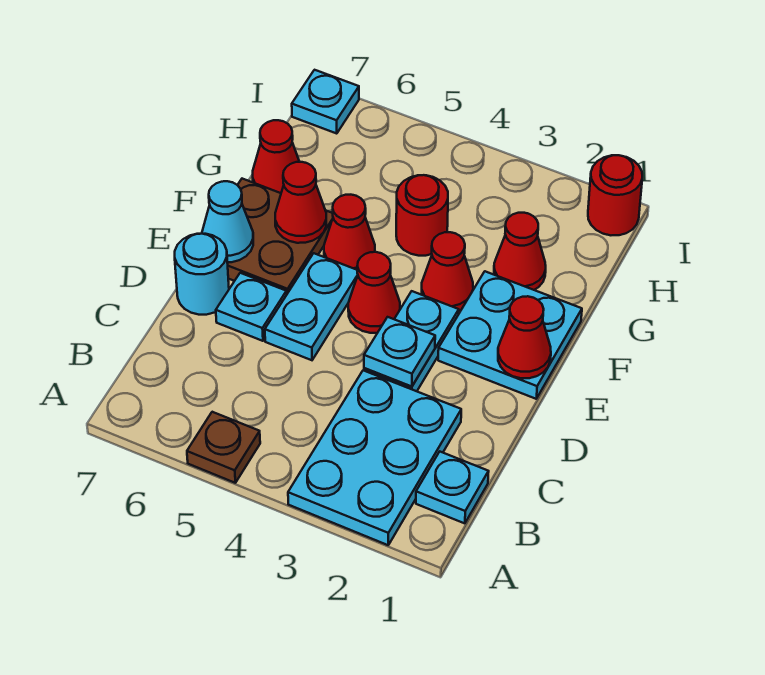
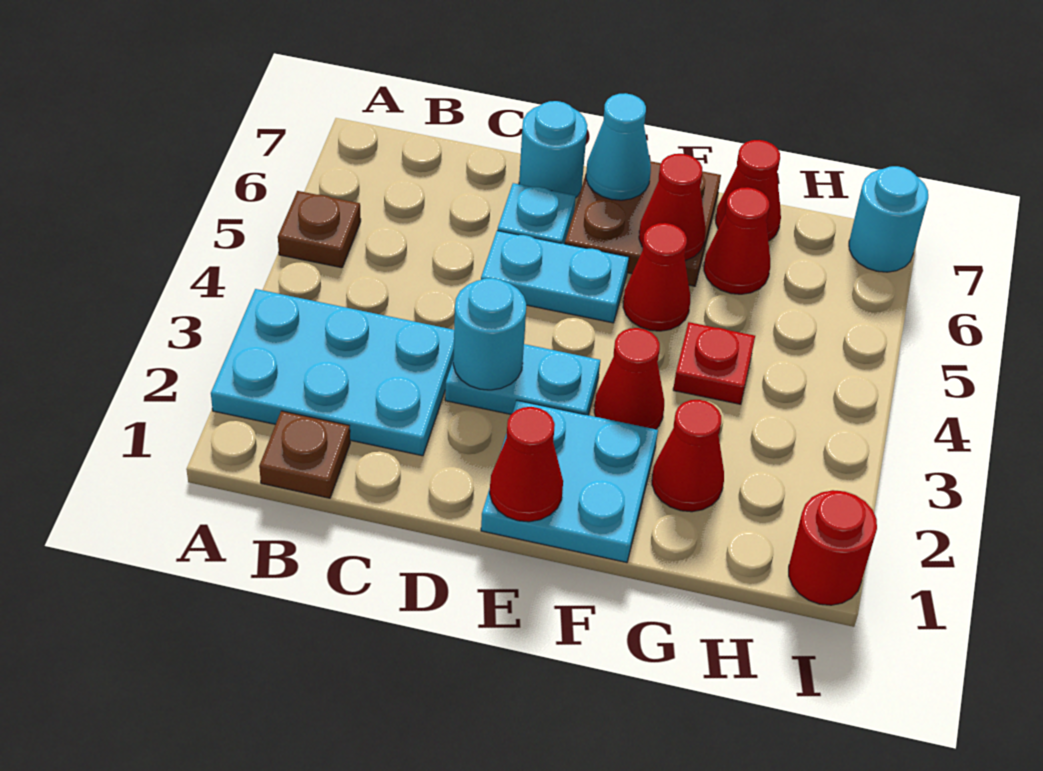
cyan plate B1 level 1 -> brown plate B1 level 1
cyan plate D3 level 2 -> cyan round brick D3 level 2
red cone E4 level 1 -> red cone G6 level 1
red round brick G4 level 1 -> red plate G4 level 1
cyan plate I7 level 1 -> cyan round brick I7 level 1

